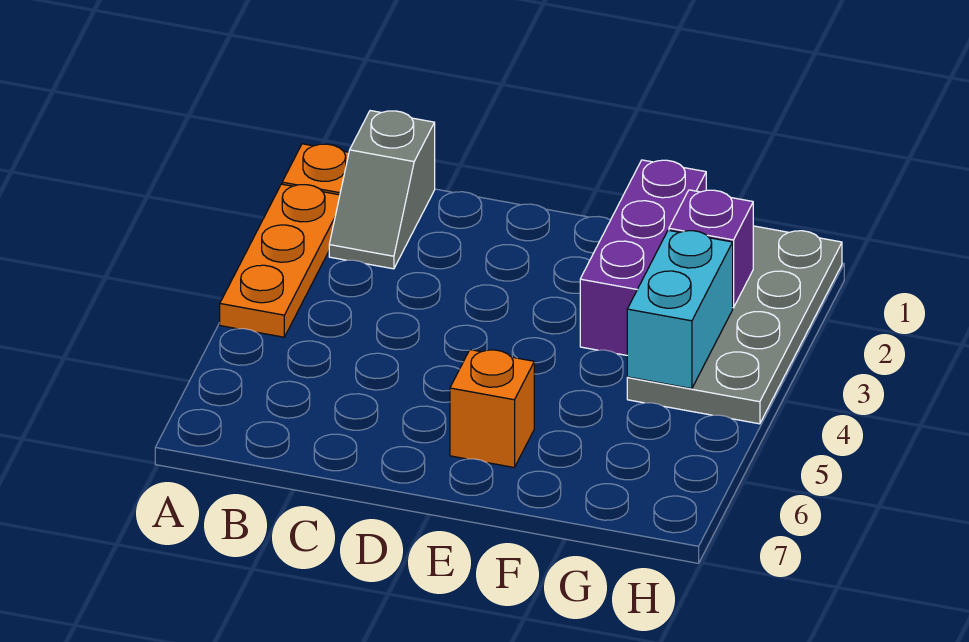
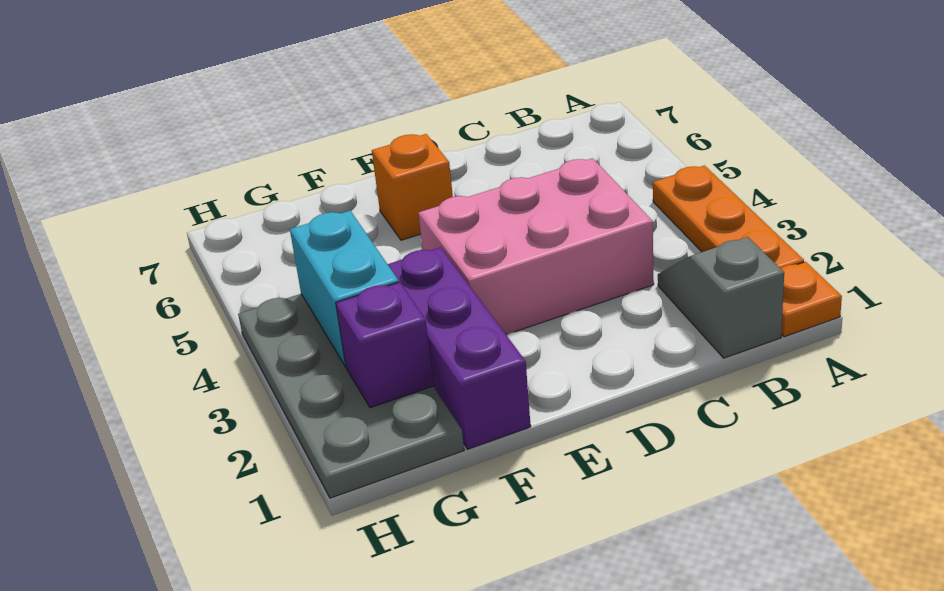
none -> pink brick C3:E4 level 1

